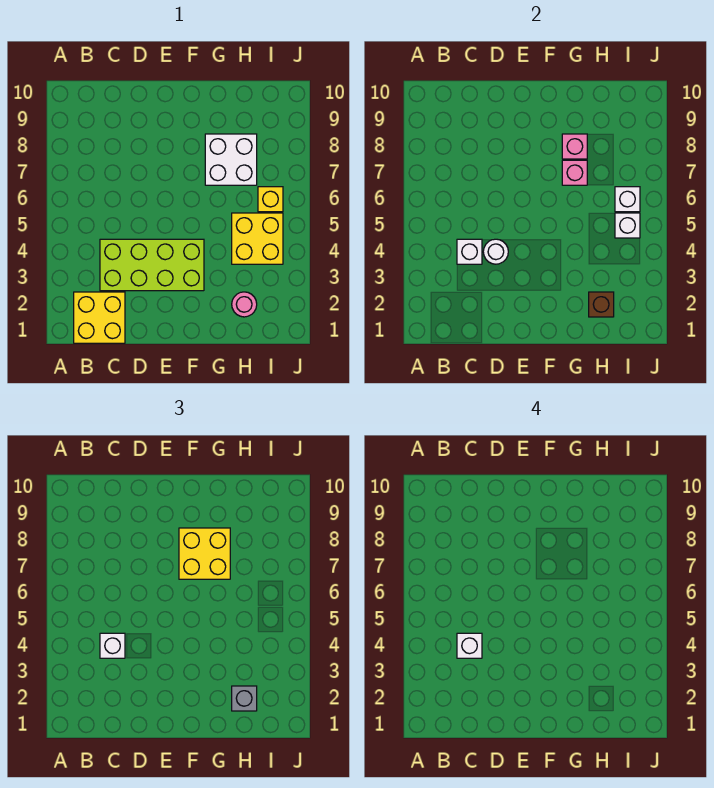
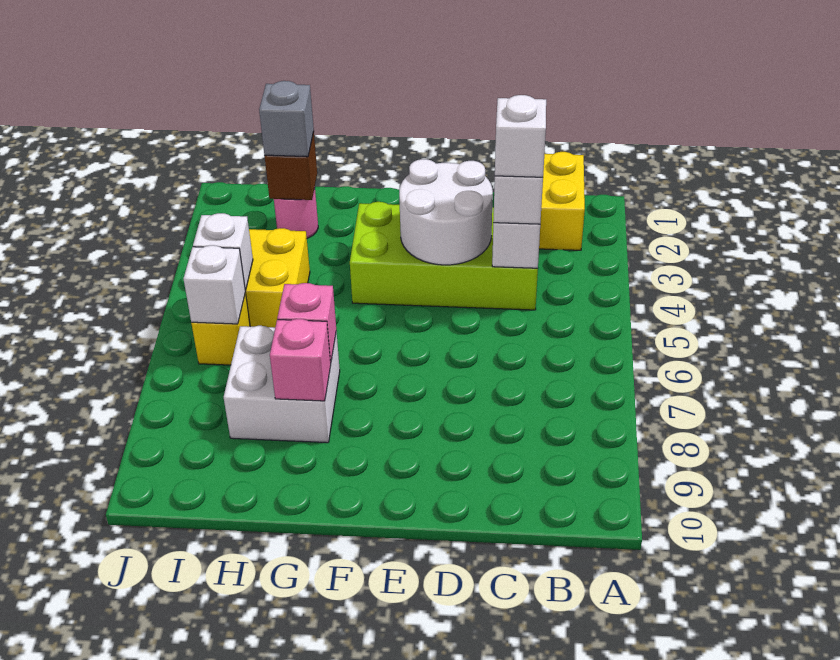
white round brick D4 level 2 -> white round brick D3:E4 level 2
yellow brick F7:G8 level 3 -> none

